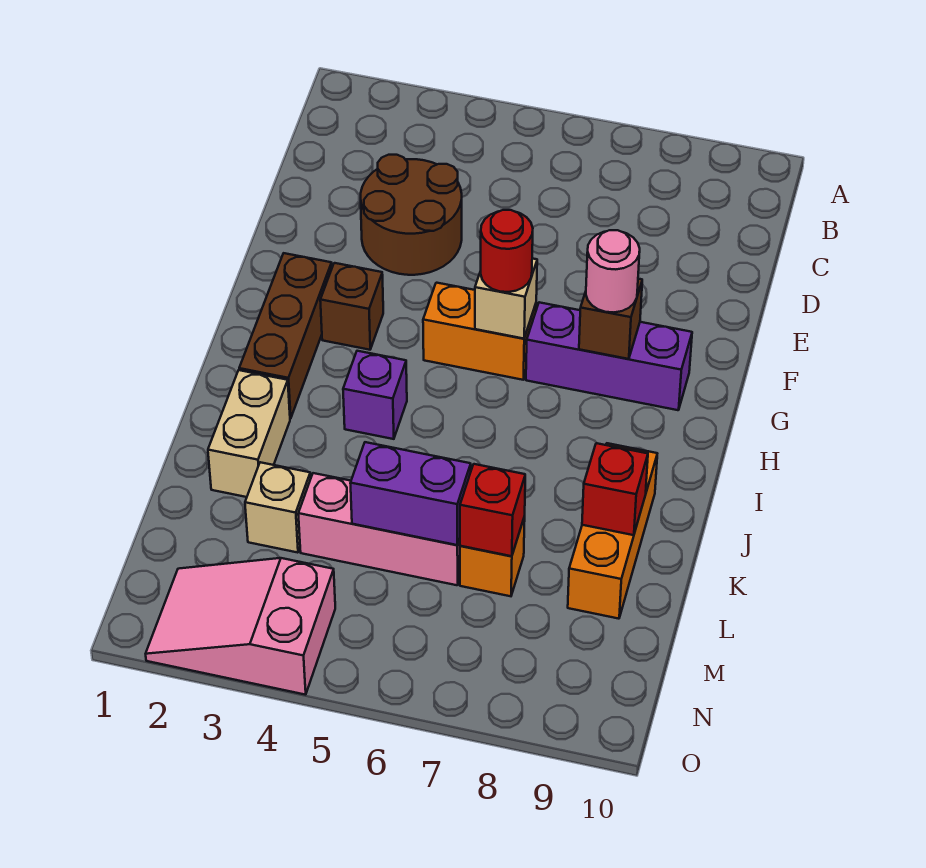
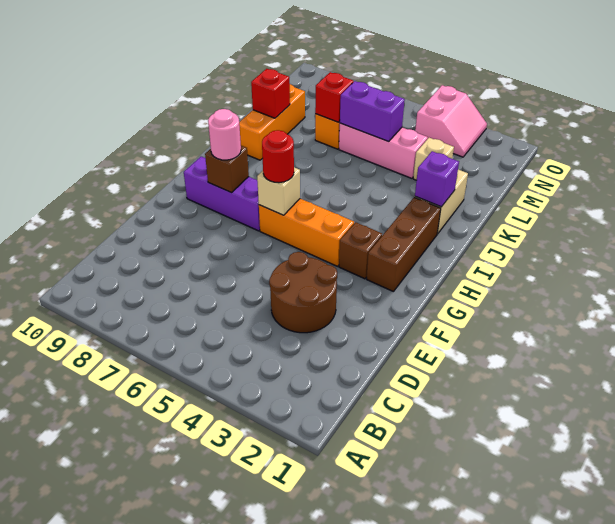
orange brick G5:G6 level 1 -> orange brick G4:G6 level 1
purple brick I4 level 1 -> purple brick J2 level 2
pink slope N2:O4 level 1 top 4 -> pink slope N3:O4 level 1 top 4

